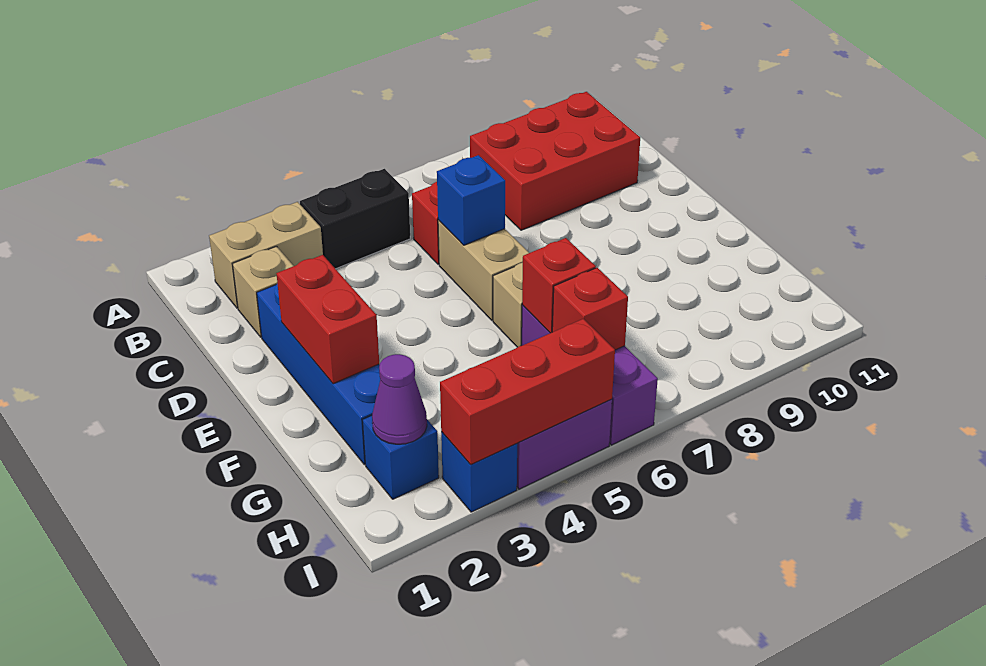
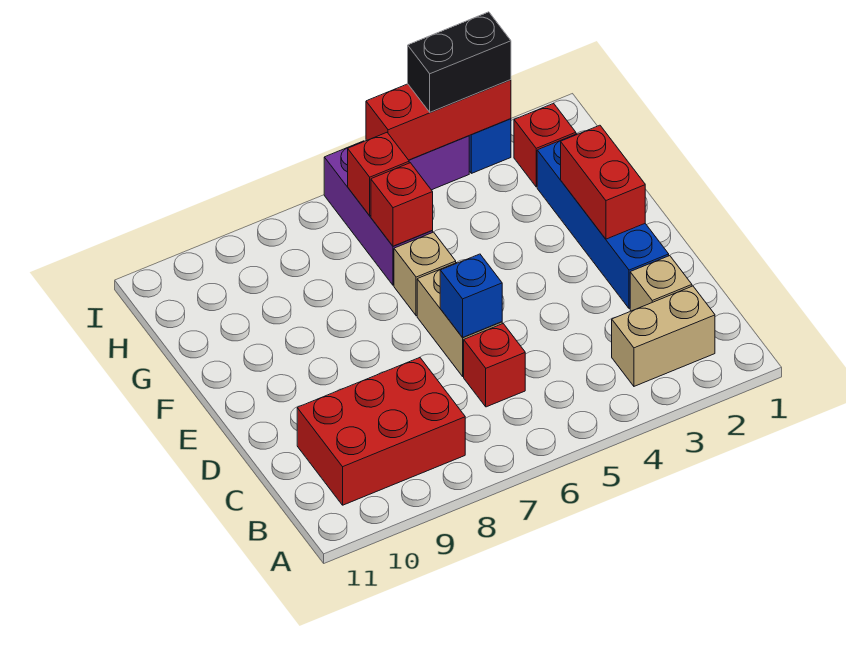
black brick B4:B5 level 1 -> black brick I3:I4 level 3
blue brick H2 level 1 -> red brick H2 level 1
purple cone H2 level 2 -> none

